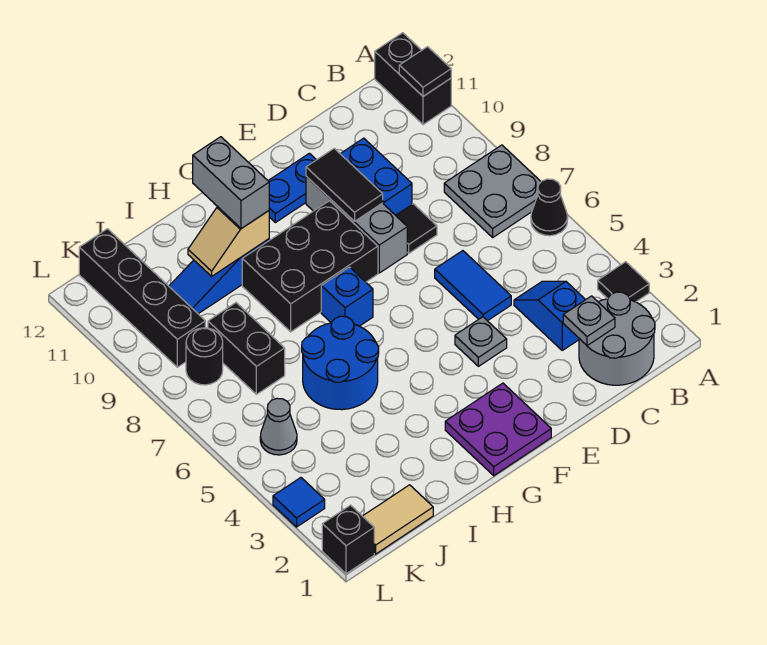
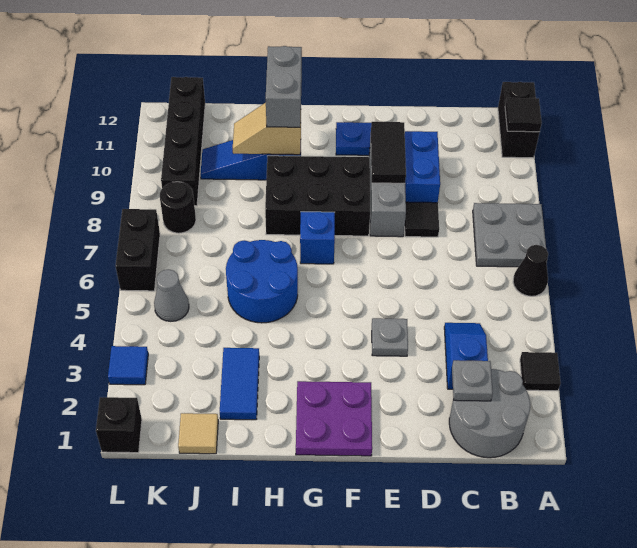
blue tile D5:D6 level 1 -> blue tile I2:I3 level 1
tan tile J1:K1 level 1 -> tan tile J1 level 1
black brick J7:J8 level 1 -> black brick L6:L7 level 1

